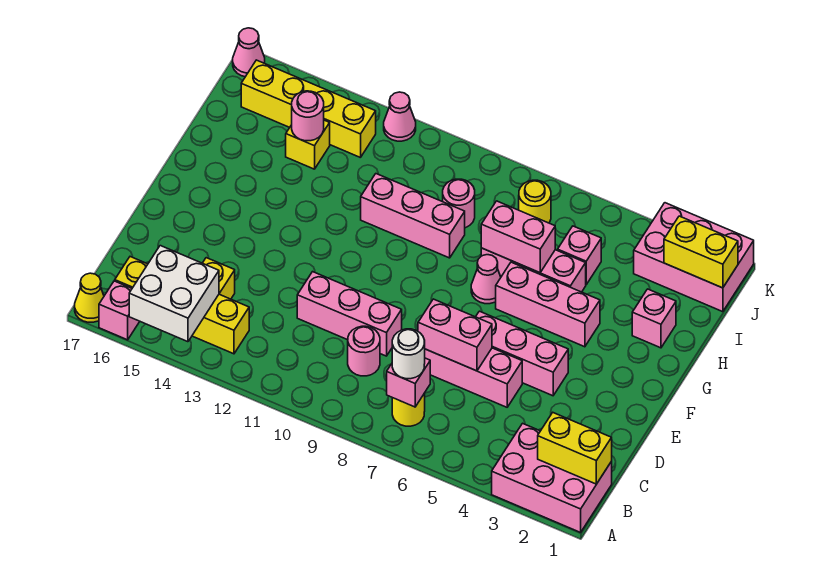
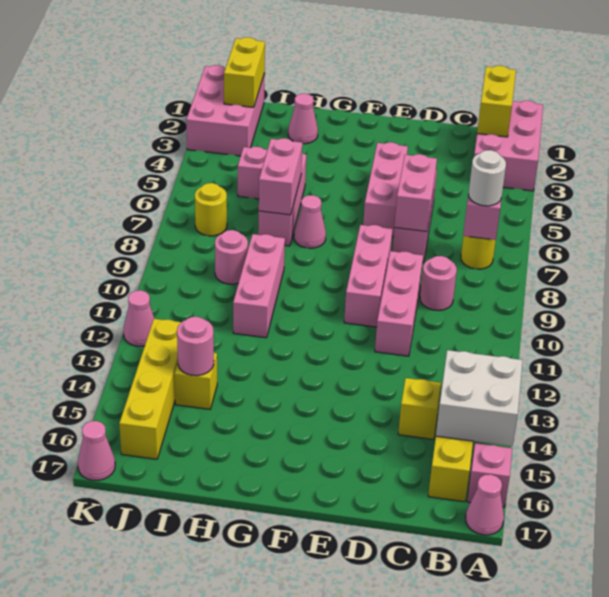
yellow cone A17 level 1 -> pink cone A17 level 1
pink brick G4:G6 level 1 -> pink brick E8:E10 level 1
pink brick H2 level 1 -> pink cone H2 level 1

